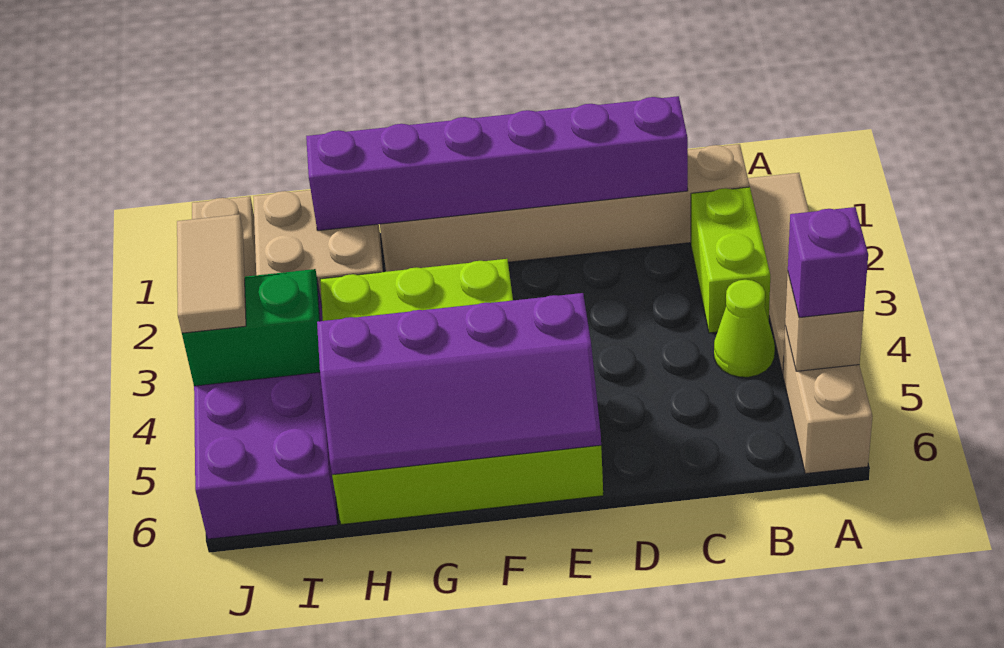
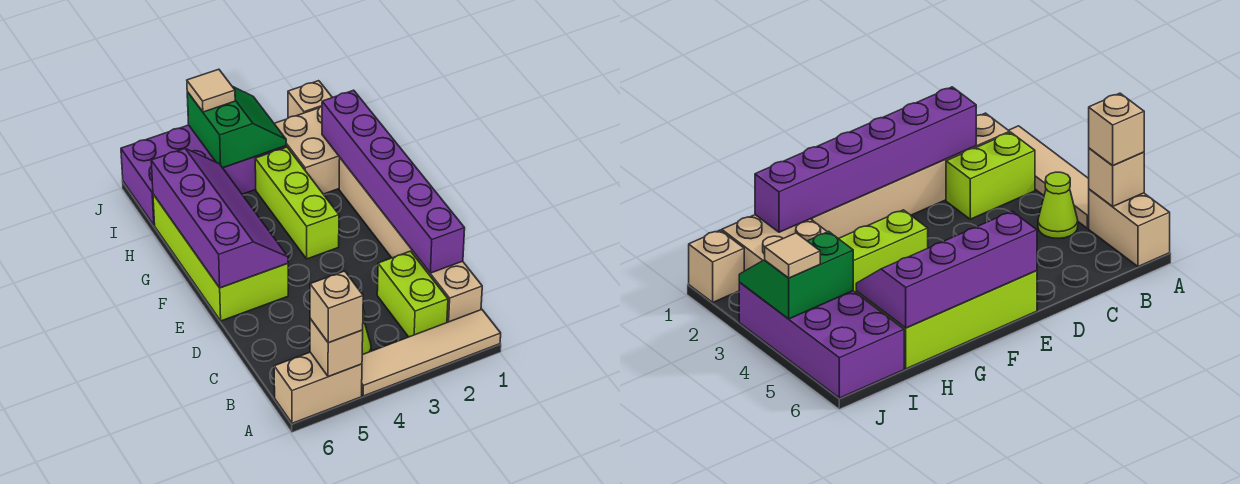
purple brick A5 level 3 -> tan brick A5 level 3
lime brick B2:B3 level 1 -> lime brick B2:C2 level 1
purple slope E5:H6 level 2 top 5 -> purple slope E5:H6 level 2 top 6
tan tile J3:J4 level 3 -> tan tile J4 level 3

